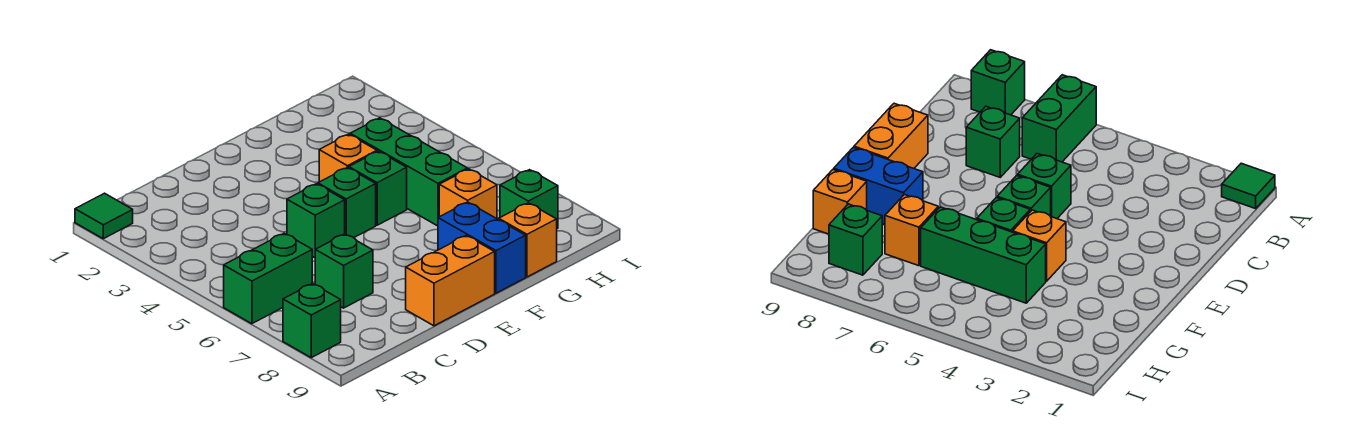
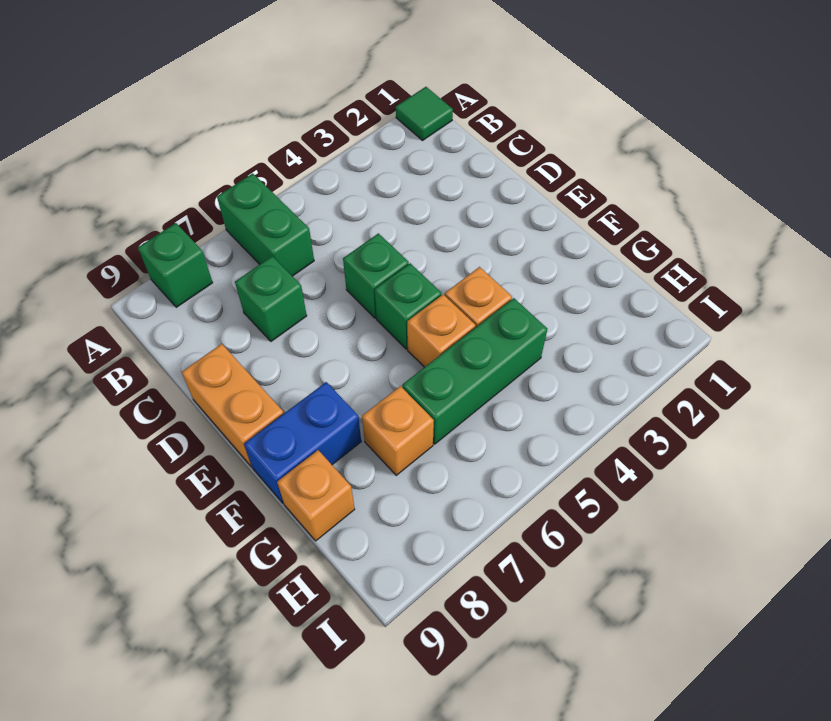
green brick F5 level 1 -> orange brick F5 level 1
green brick H8 level 1 -> none

